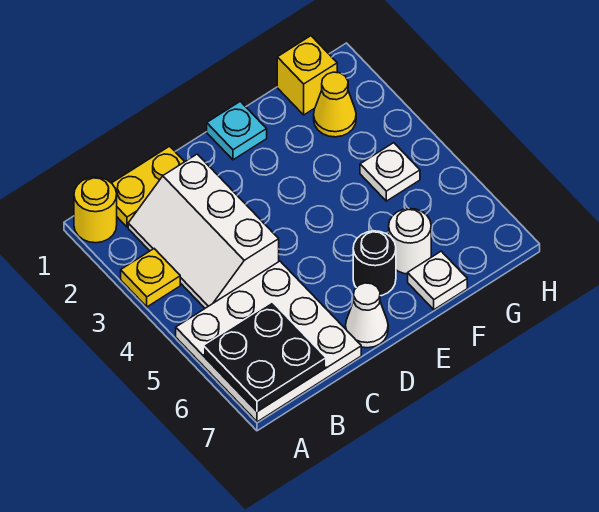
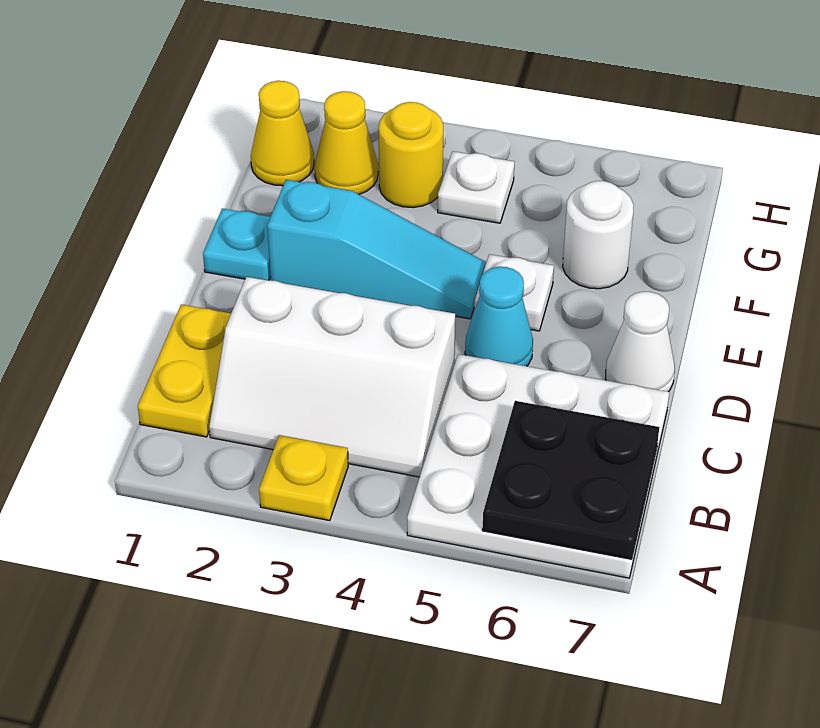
yellow round brick A1 level 1 -> yellow round brick G3 level 1
none -> cyan cone D5 level 1
none -> cyan slope E2:E4 level 1 top 2
black round brick E6 level 1 -> none
white plate F7 level 1 -> white plate E5 level 1
yellow brick G1 level 1 -> yellow cone G1 level 1

